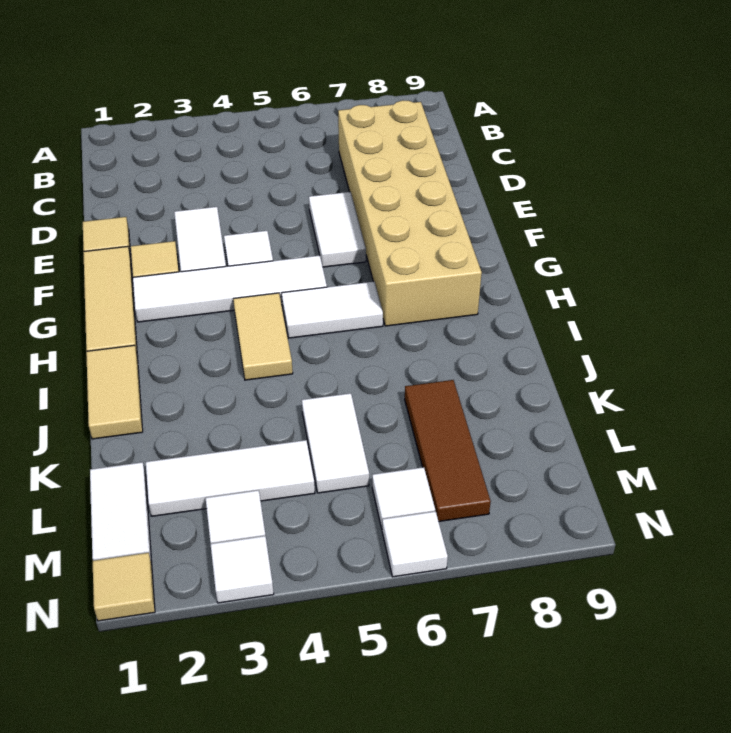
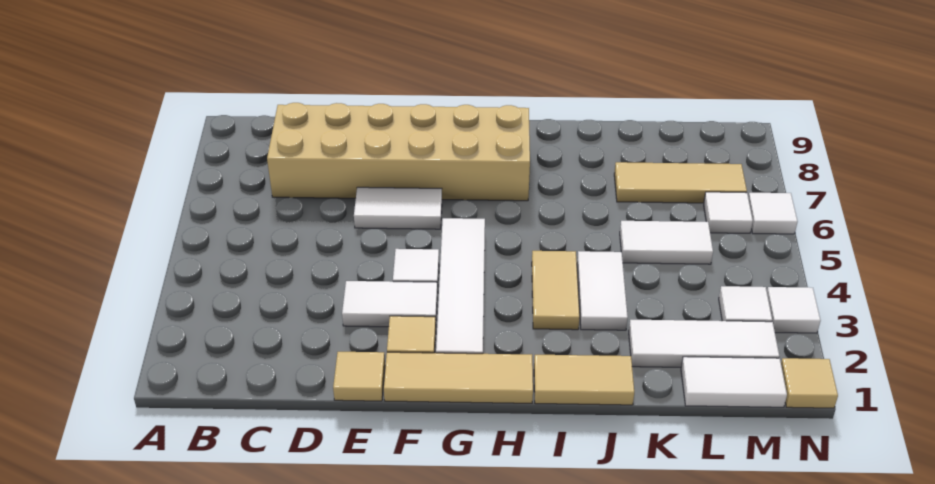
tan tile H4:I4 level 1 -> tan tile I3:I4 level 1
white tile H5:H6 level 1 -> white tile J3:J4 level 1
brown tile K7:M7 level 1 -> tan tile K7:M7 level 1
white tile L2:L4 level 1 -> white tile K2:M2 level 1

